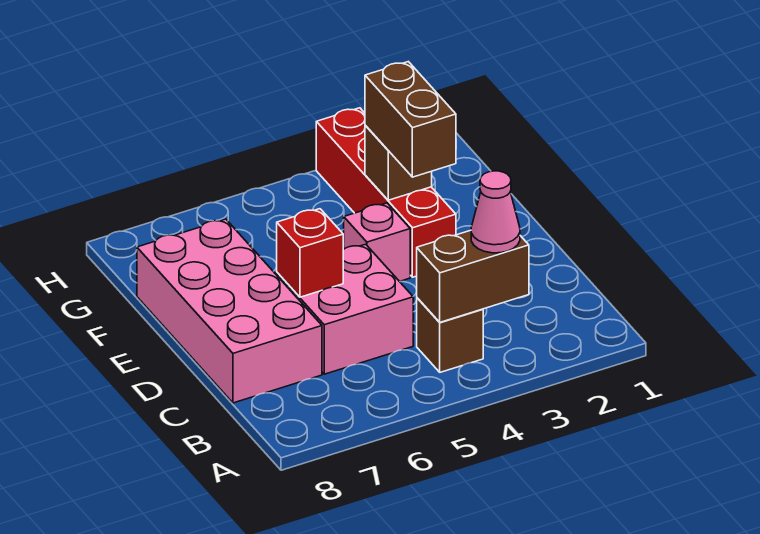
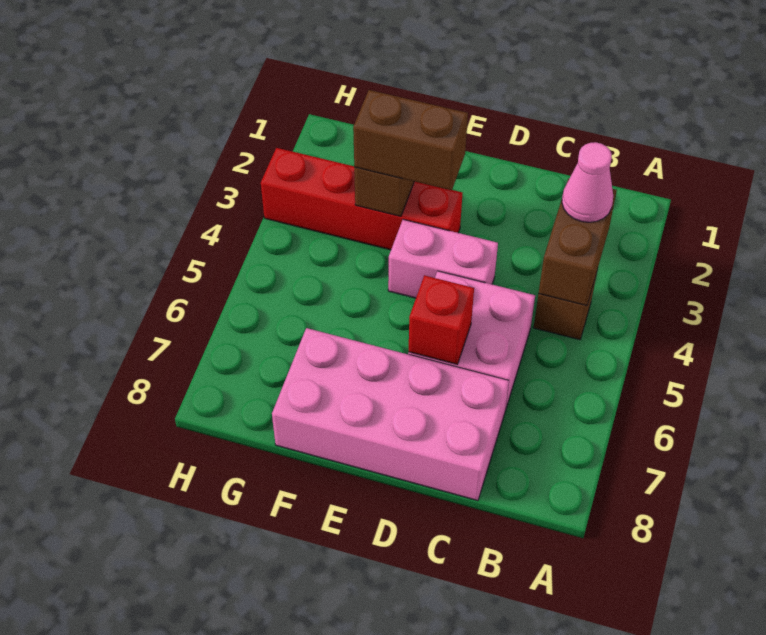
pink brick E4 level 1 -> pink brick D4:E4 level 1

